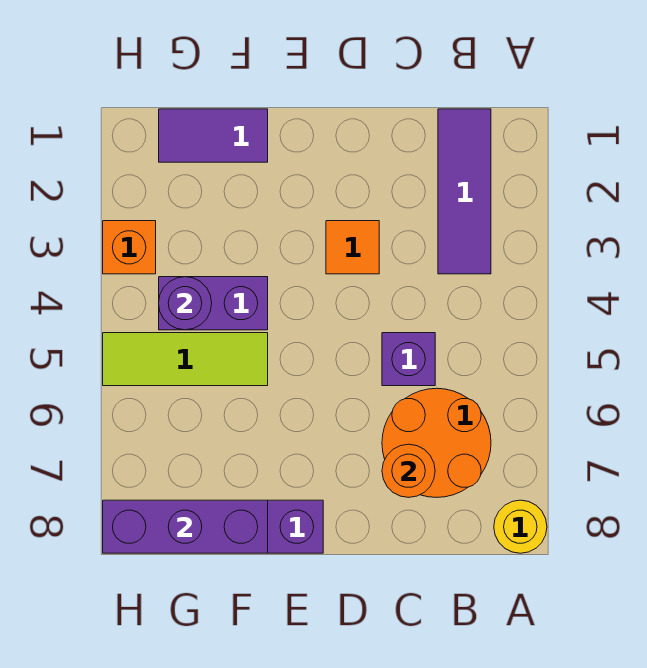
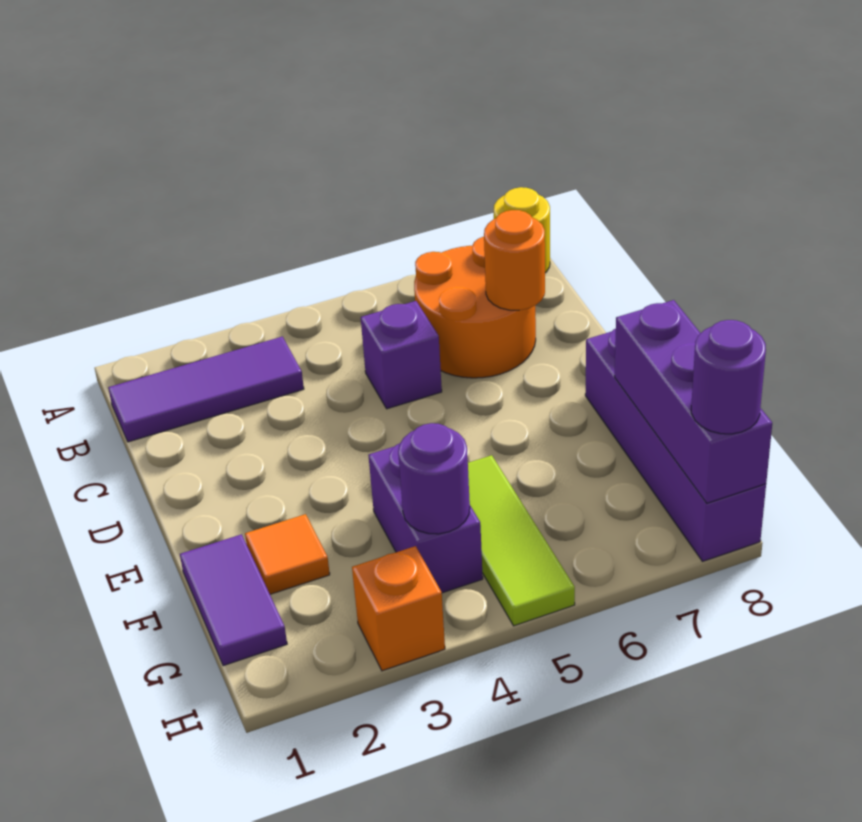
orange tile D3 level 1 -> orange tile F2 level 1
none -> purple round brick H8 level 3

